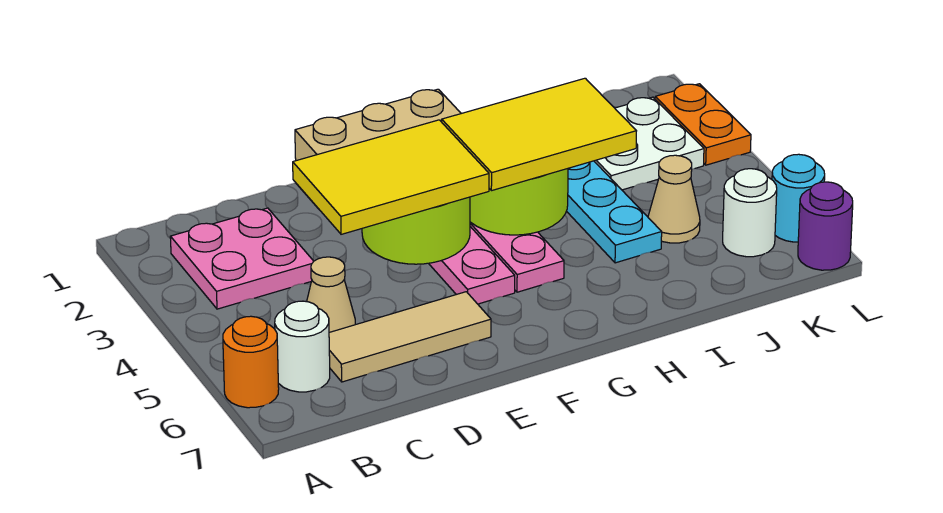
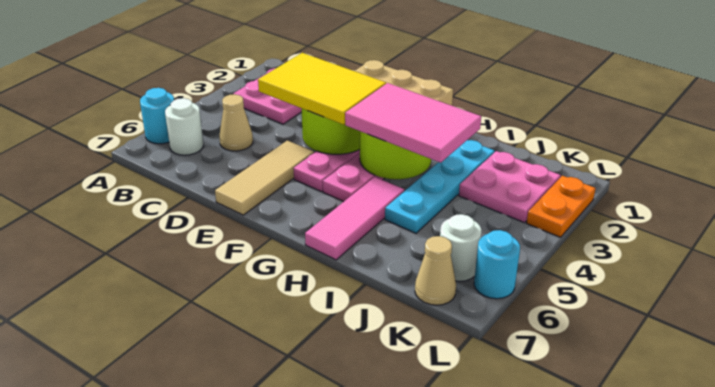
orange round brick A6 level 1 -> cyan round brick A6 level 1
tan tile C6:E6 level 1 -> tan tile E5:E7 level 1
yellow tile G3:I4 level 3 -> pink tile G3:I4 level 3
none -> pink tile H5:H7 level 1
white plate J2:K3 level 1 -> pink plate J2:K3 level 1
tan cone J5 level 1 -> tan cone K7 level 1
purple round brick L7 level 1 -> none

